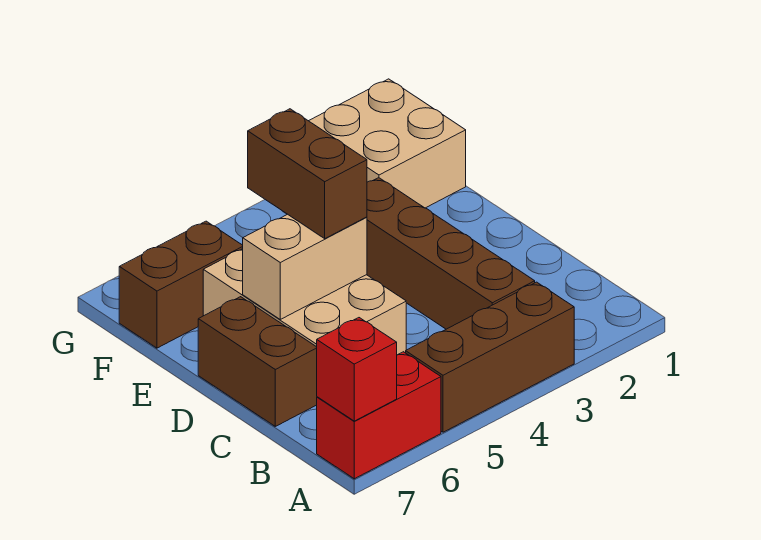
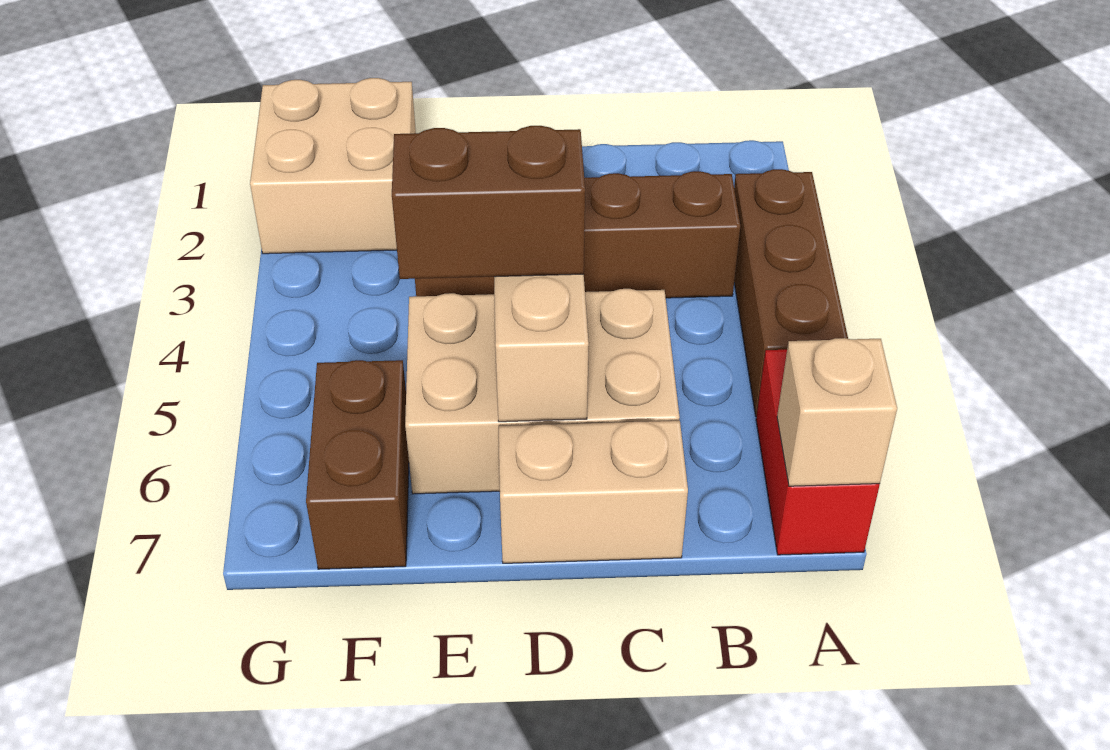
red brick A7 level 2 -> tan brick A7 level 2
brown brick C7:D7 level 1 -> tan brick C7:D7 level 1

